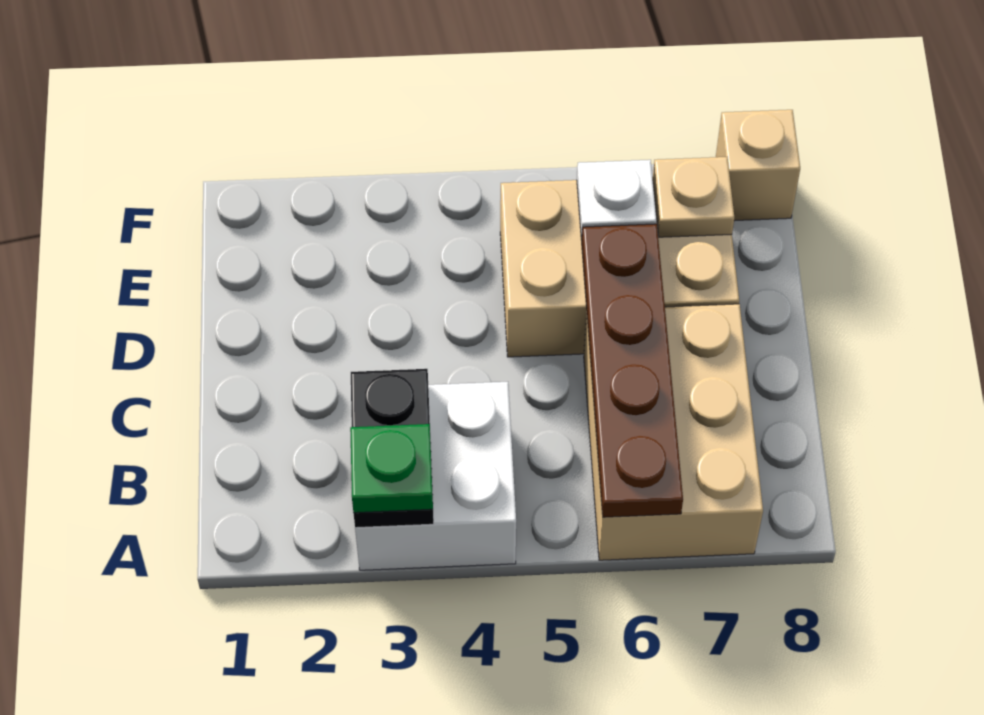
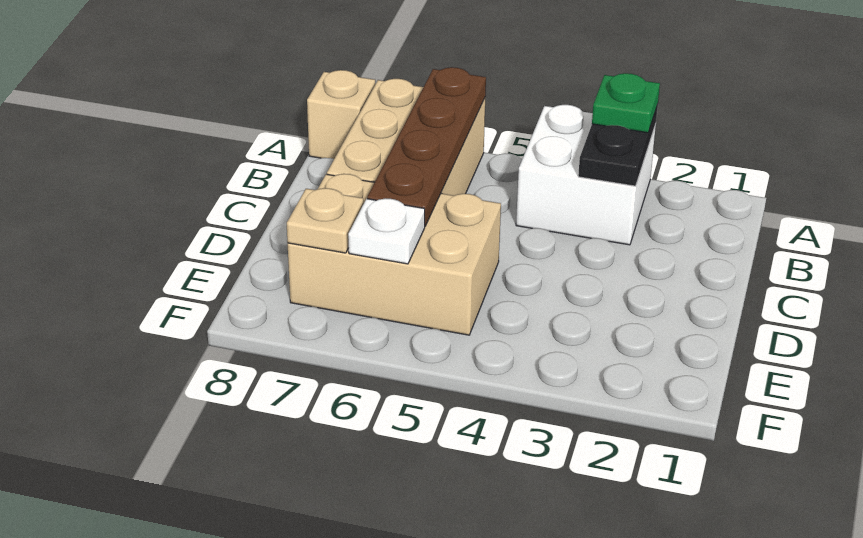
tan brick F8 level 1 -> tan brick A8 level 1

